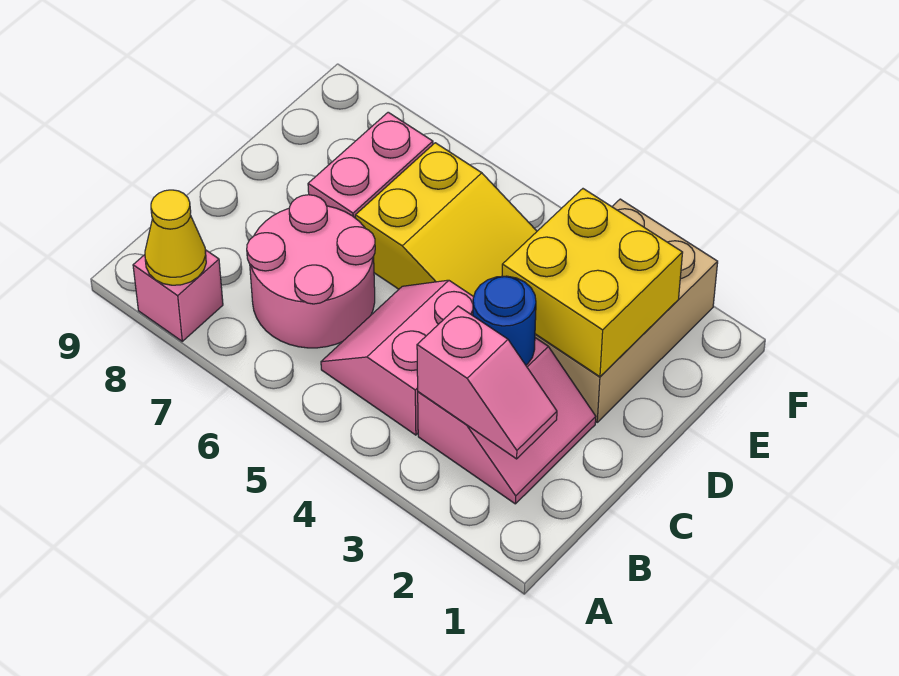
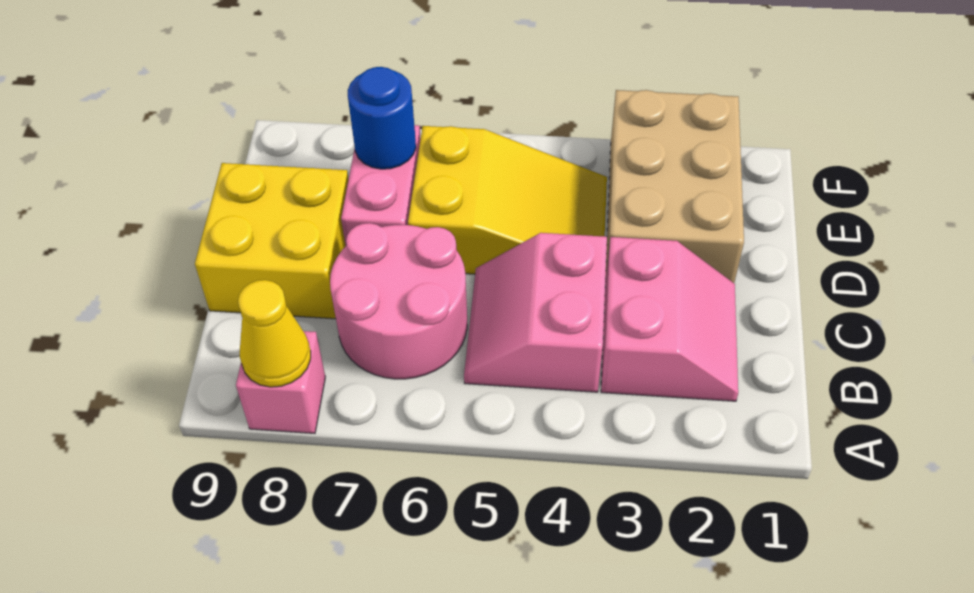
pink slope B2:B3 level 2 top 3 -> none
blue round brick C3 level 2 -> blue round brick E7 level 2
yellow brick D2:E3 level 2 -> yellow brick C8:D9 level 1

